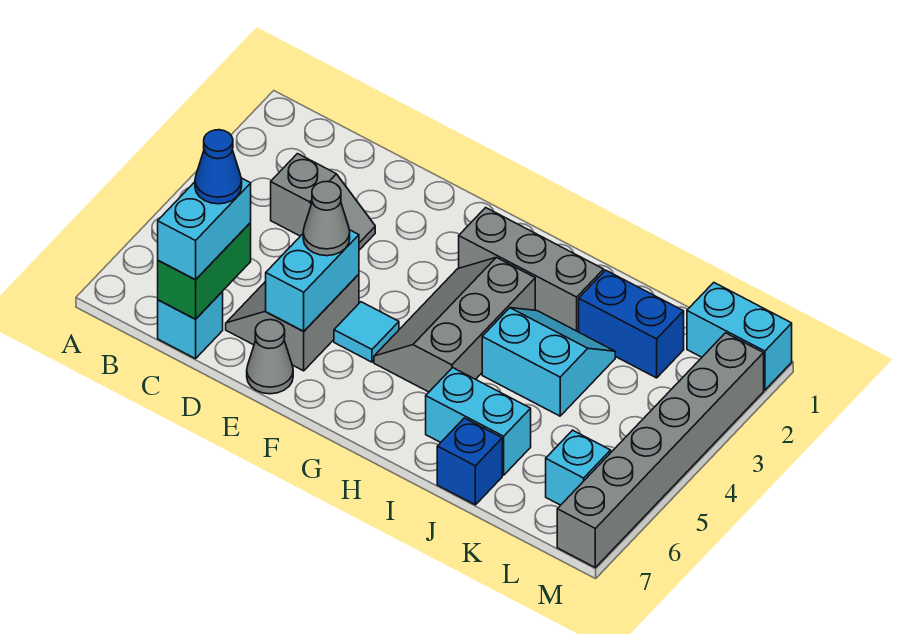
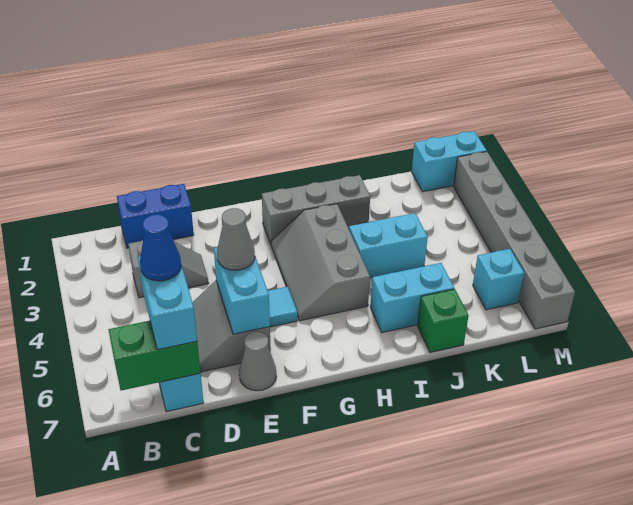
green brick C6:C7 level 2 -> green brick B7:C7 level 2
blue brick J2:K2 level 1 -> blue brick C1:D1 level 1
blue brick J7 level 1 -> green brick J7 level 1

